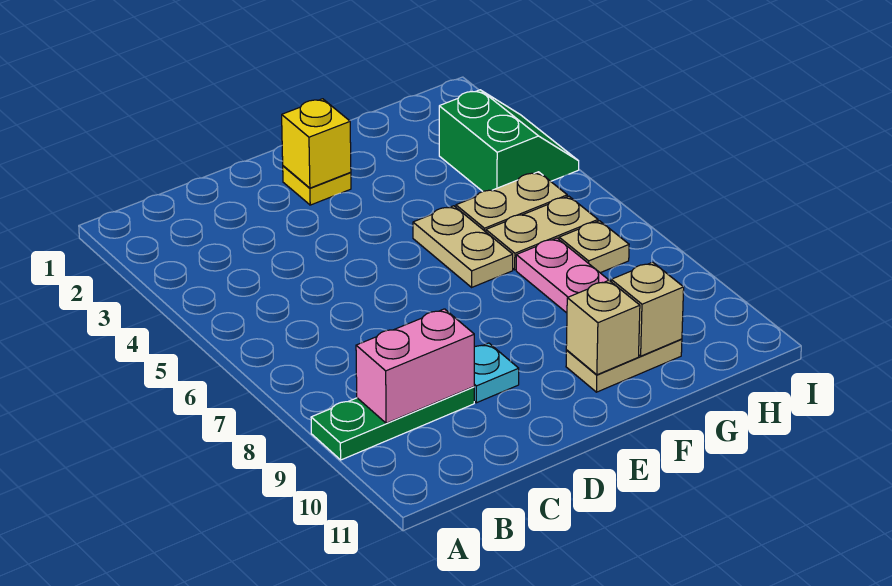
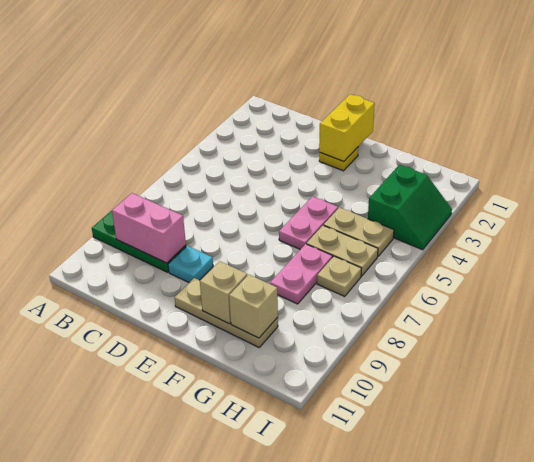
yellow brick E2 level 2 -> yellow brick E1:E2 level 2
tan plate F5:F6 level 1 -> pink plate F5:F6 level 1
tan plate F10:G10 level 1 -> tan plate E10:G10 level 1

